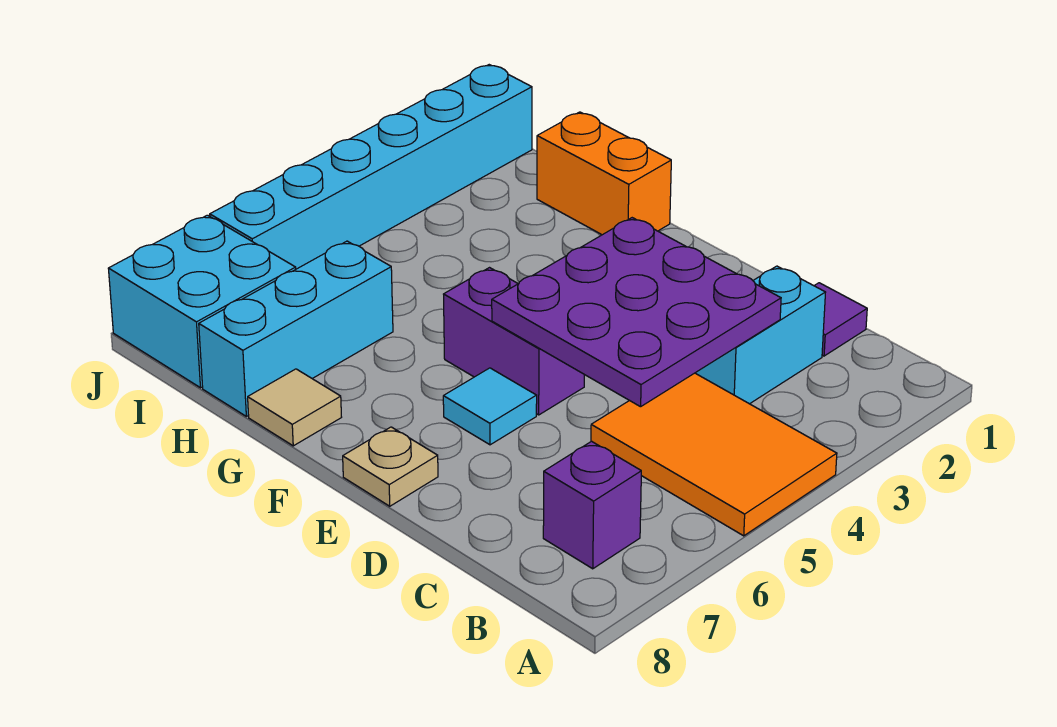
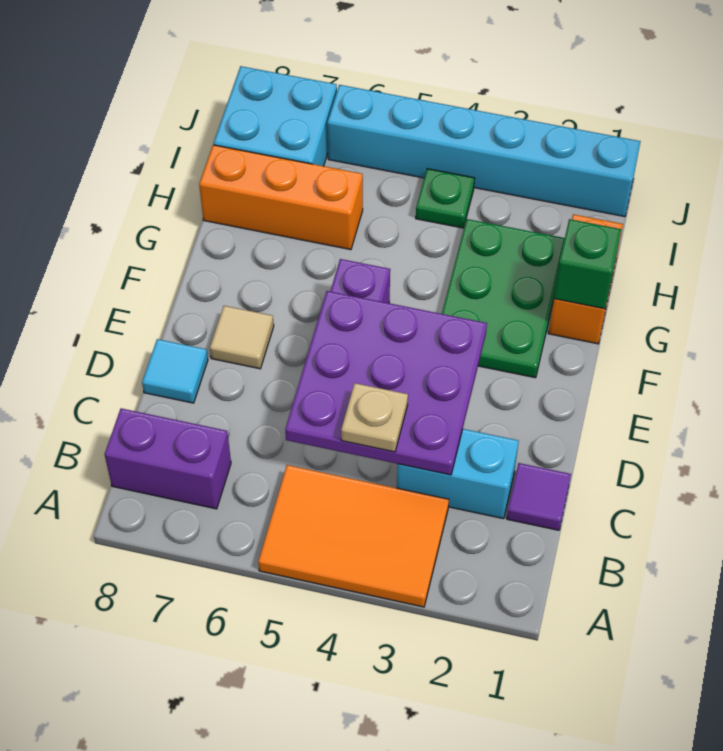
orange tile A4:C5 level 1 -> orange tile A3:B5 level 1
purple brick B7 level 1 -> purple brick B7:B8 level 1
cyan tile E6 level 1 -> cyan tile D8 level 1
tan plate E8 level 1 -> tan plate C4 level 3
none -> green plate F2:H3 level 1
none -> green brick G1 level 2
tan tile G8 level 1 -> tan tile E7 level 1
cyan brick H6:H8 level 1 -> orange brick H6:H8 level 1
none -> green plate I4 level 1

